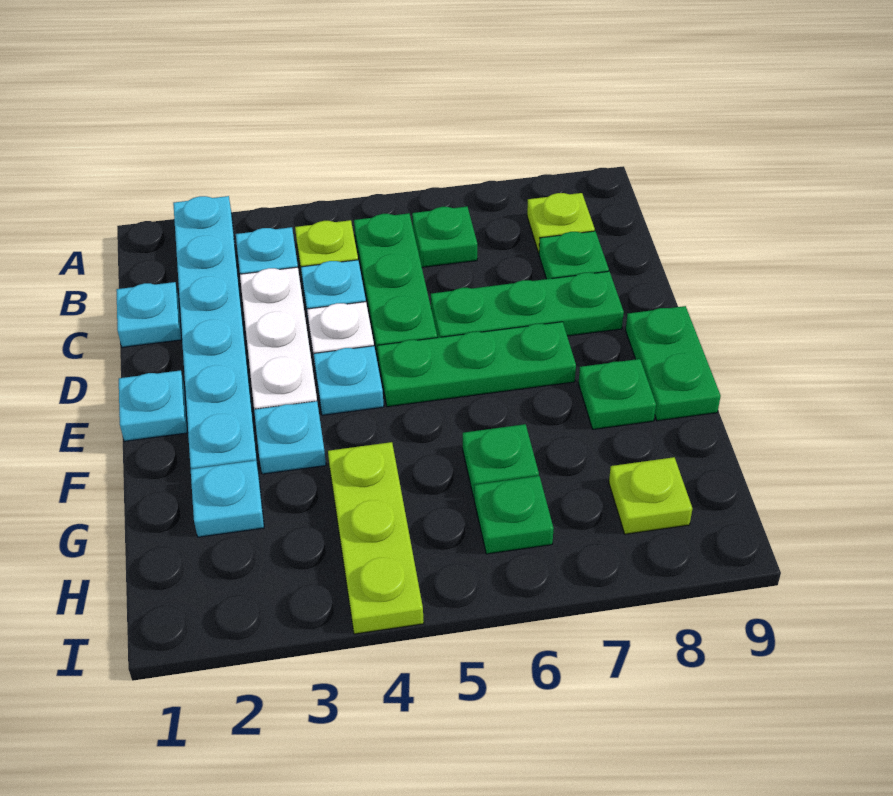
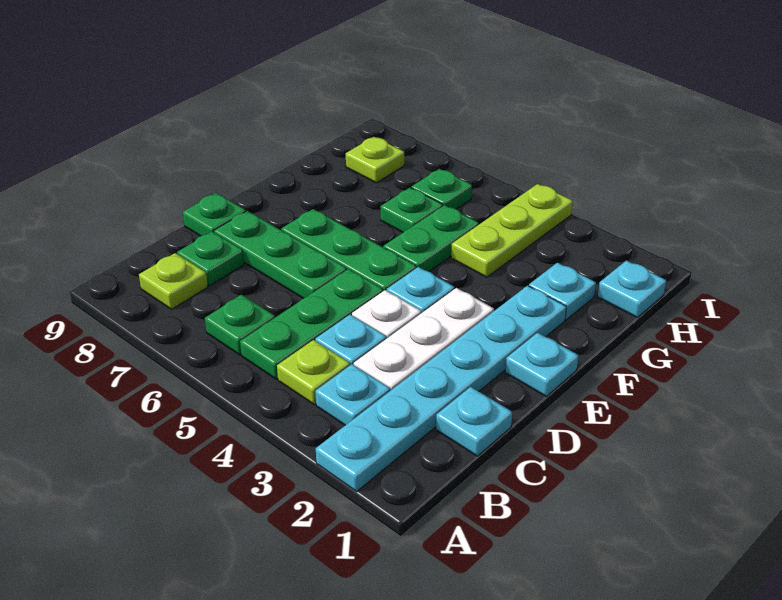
green plate E9:F9 level 1 -> green plate F5:G5 level 1
cyan plate F3 level 1 -> cyan plate H1 level 1
green plate F8 level 1 -> green plate D9 level 1

